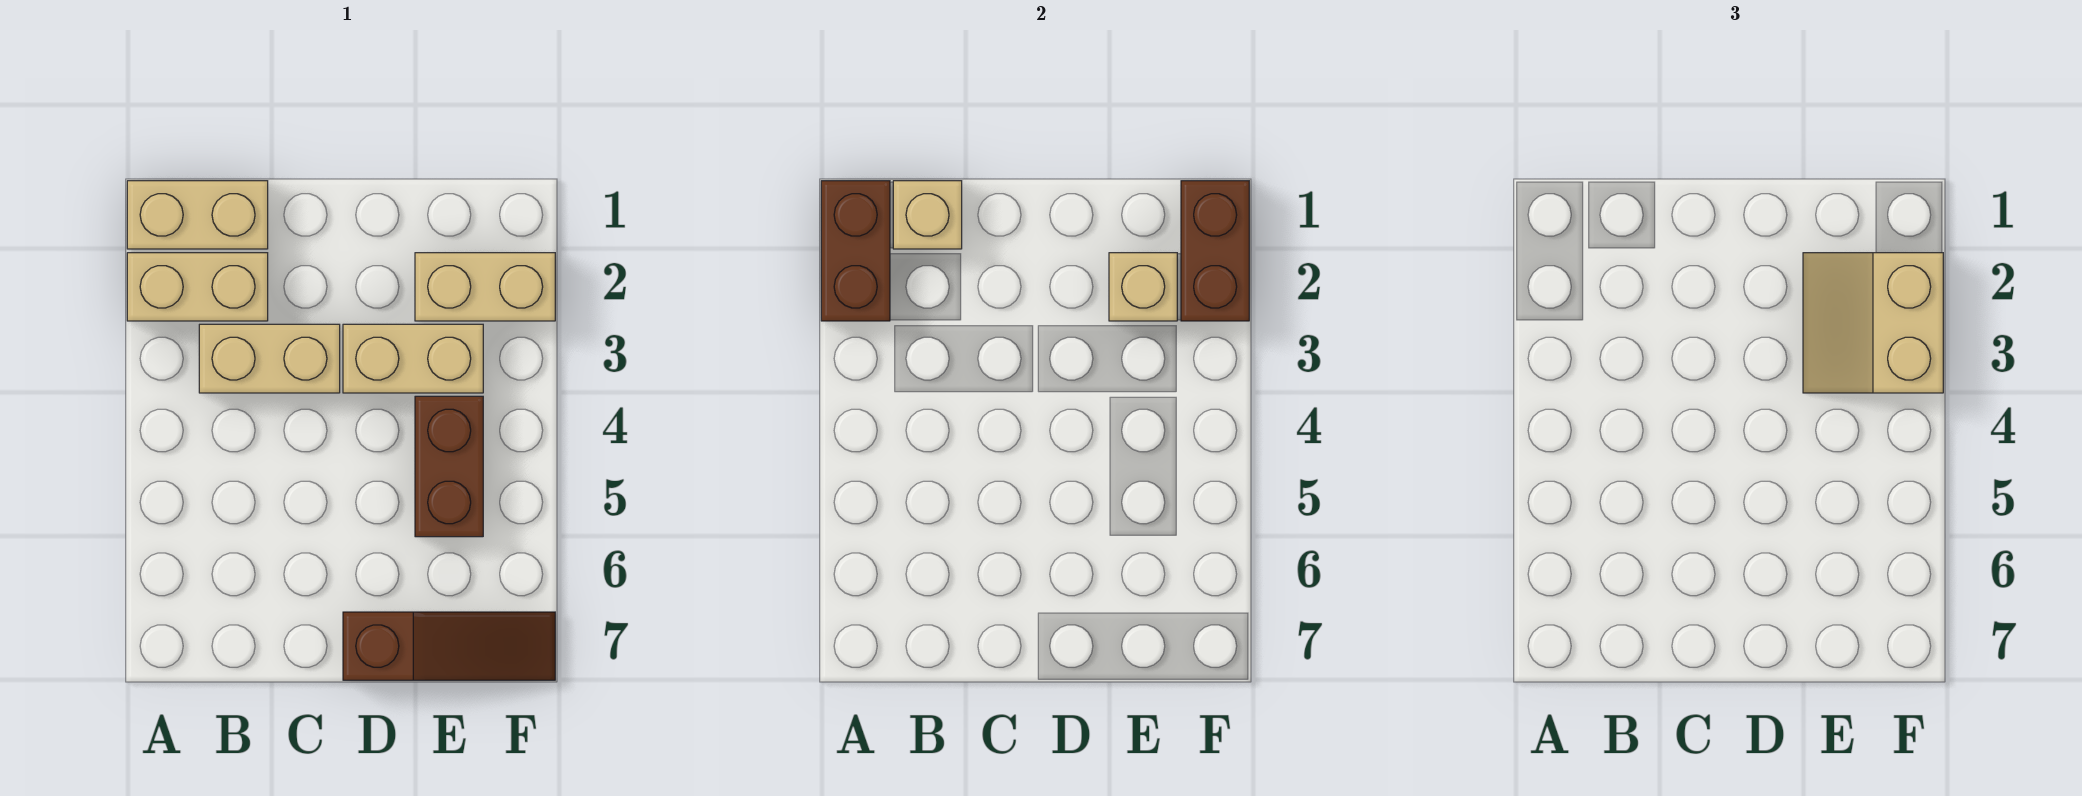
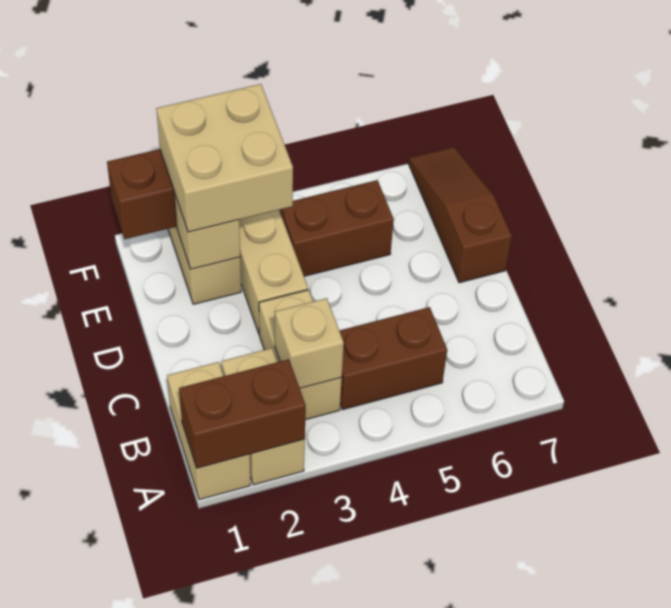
tan brick B1 level 2 -> tan brick B3 level 2
none -> brown brick B4:B5 level 1
tan slope E2:F3 level 3 top F -> tan brick E2:F3 level 3

